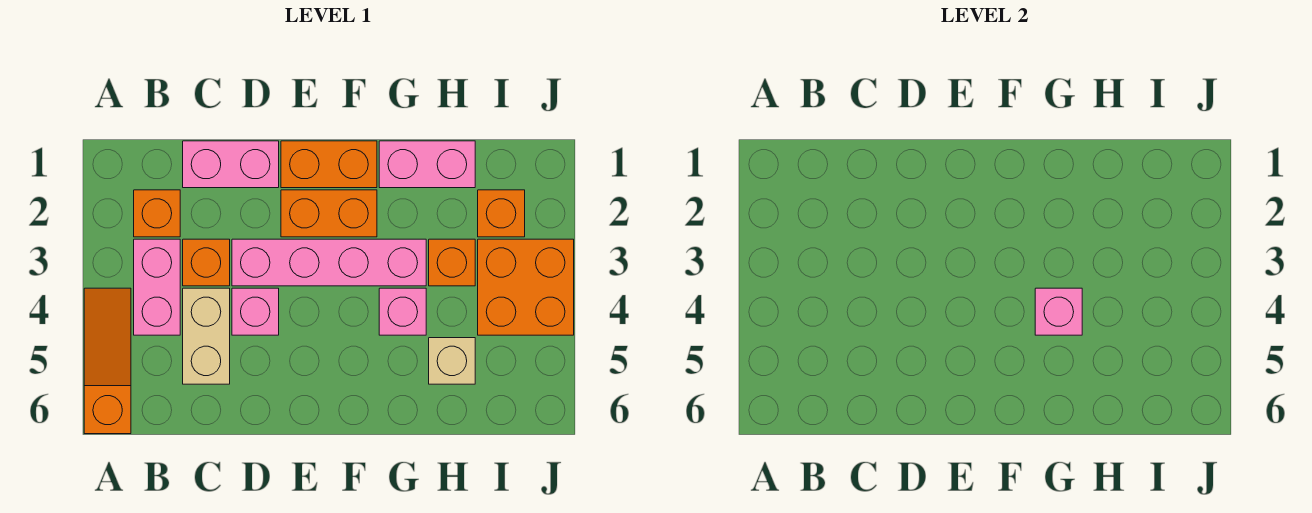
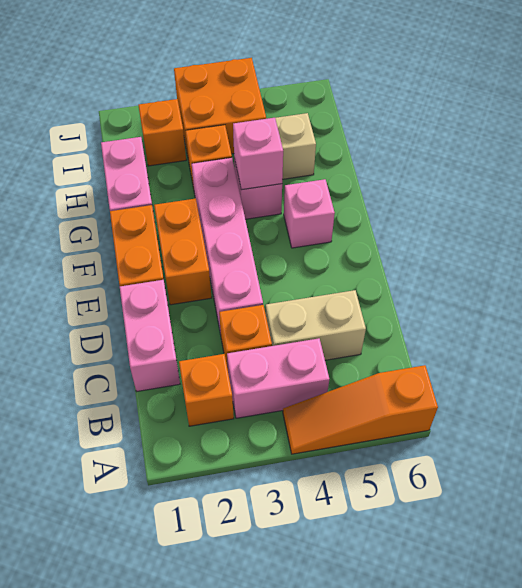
pink brick D4 level 1 -> pink brick F5 level 1

